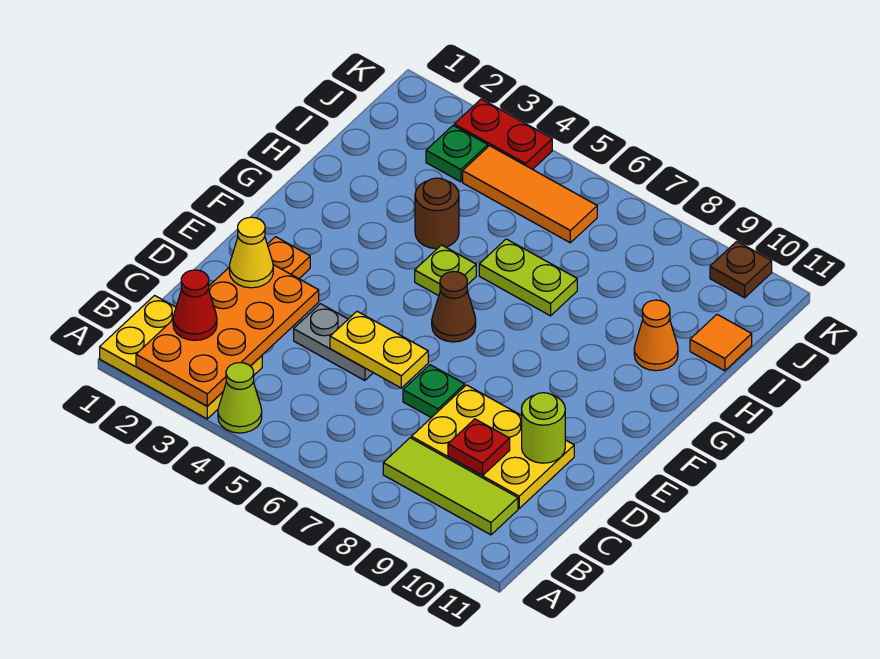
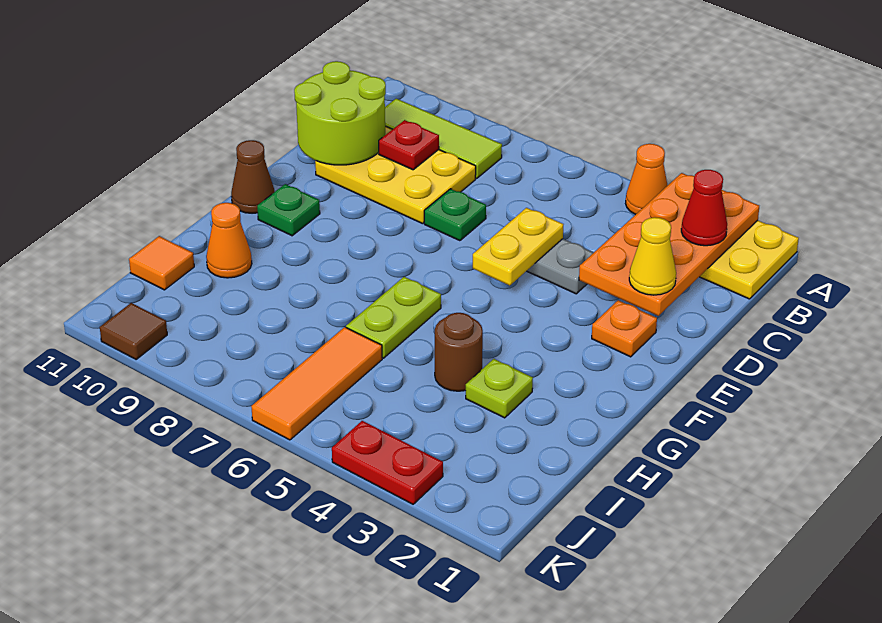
lime cone A4 level 1 -> orange cone A4 level 1
yellow plate D5:D6 level 2 -> yellow plate D5:E5 level 2
lime round brick D10 level 2 -> lime round brick C10:D11 level 2
brown cone F6 level 1 -> brown cone F11 level 1
lime plate G5 level 1 -> lime plate H3 level 1
lime plate H6:H7 level 1 -> lime plate G6:H6 level 1
green plate J3 level 1 -> green plate F10 level 1
orange tile J4:J6 level 1 -> orange tile I6:K6 level 1
brown plate K10 level 1 -> brown tile K10 level 1

